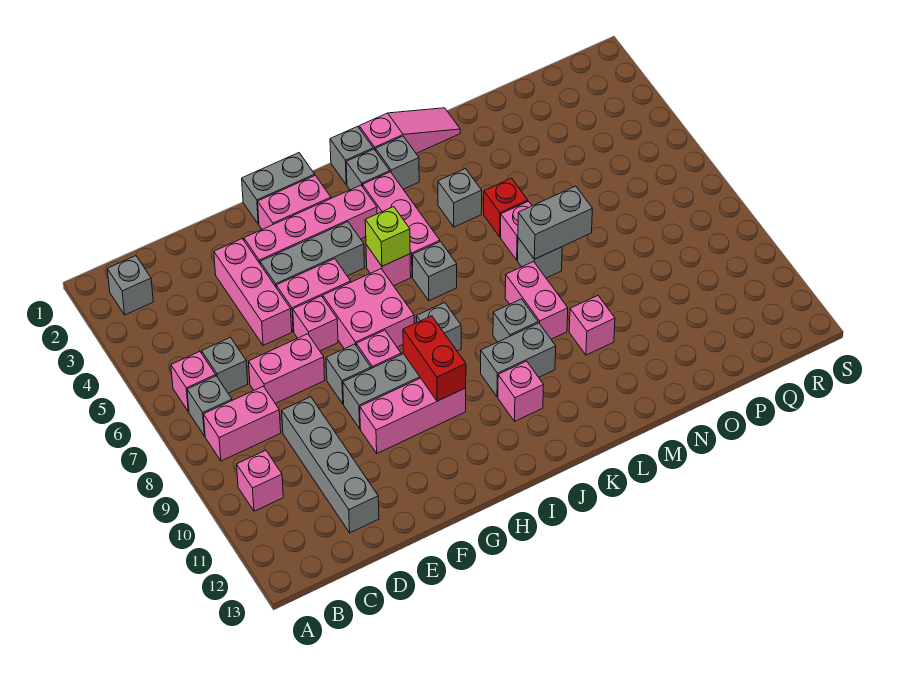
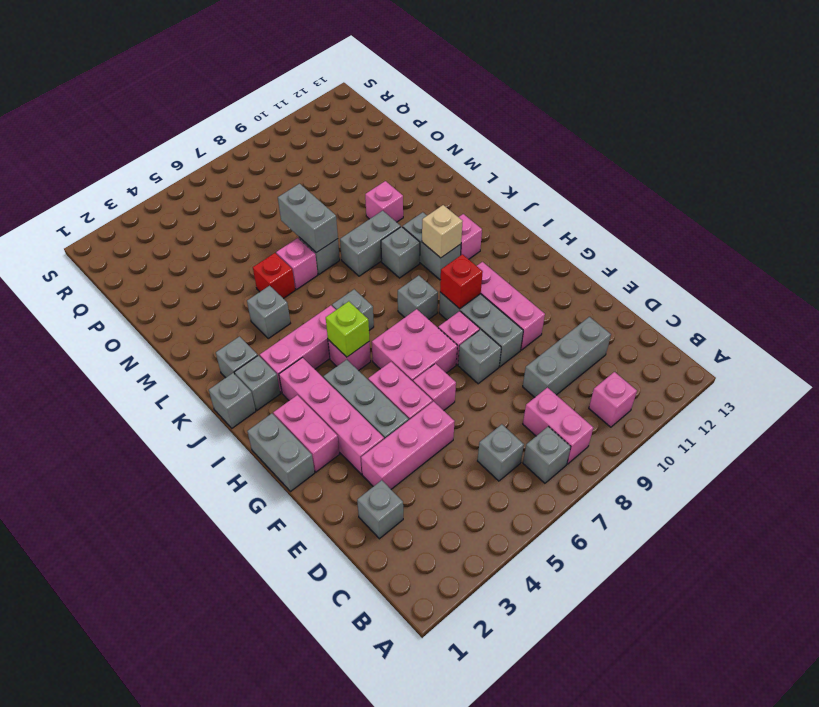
grey brick B2 level 1 -> grey brick D2 level 1
pink brick B6 level 1 -> none
pink brick D7:E7 level 1 -> none
grey brick D9:D12 level 1 -> grey brick D9:D11 level 1
red brick H9:H10 level 2 -> red brick H9 level 2
none -> tan brick J10 level 2
pink slope K1:M1 level 1 top K -> none
pink brick L8:L9 level 1 -> grey brick L8:L9 level 1

